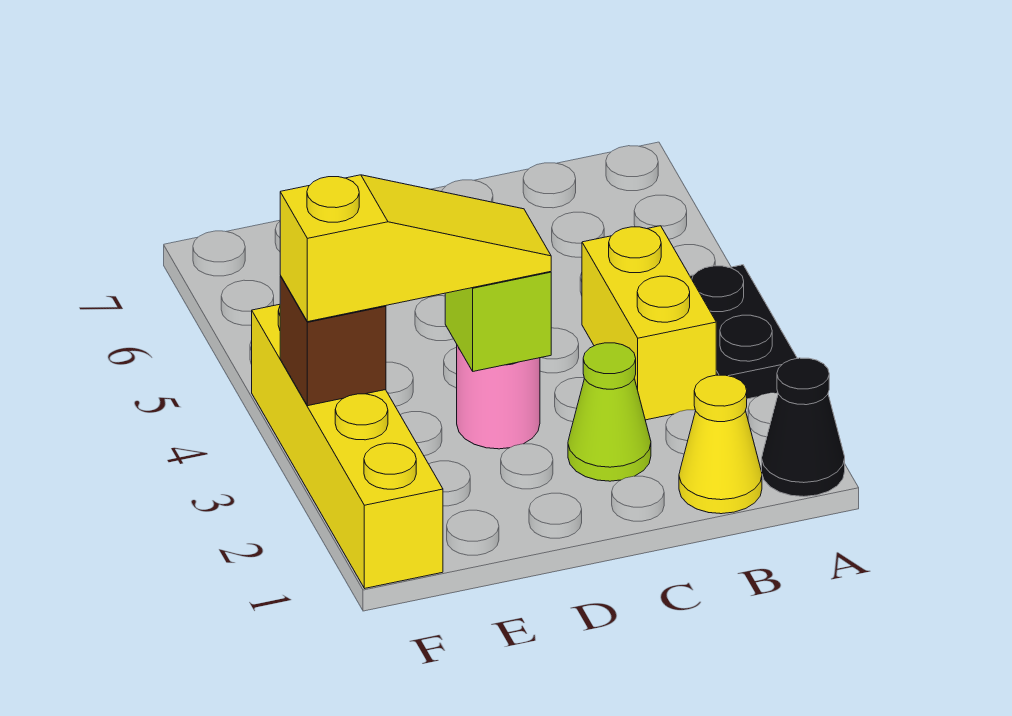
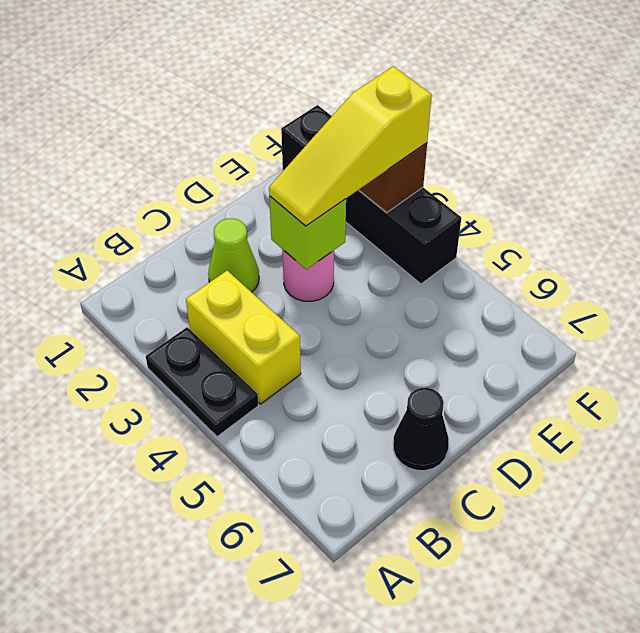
black cone A1 level 1 -> black cone C7 level 1
yellow cone B1 level 1 -> none
yellow brick F1:F4 level 1 -> black brick F1:F4 level 1

